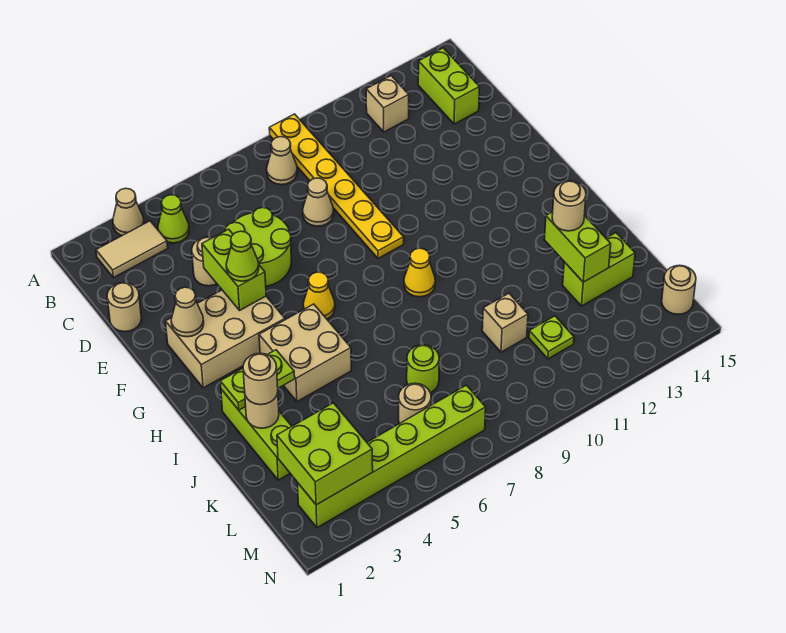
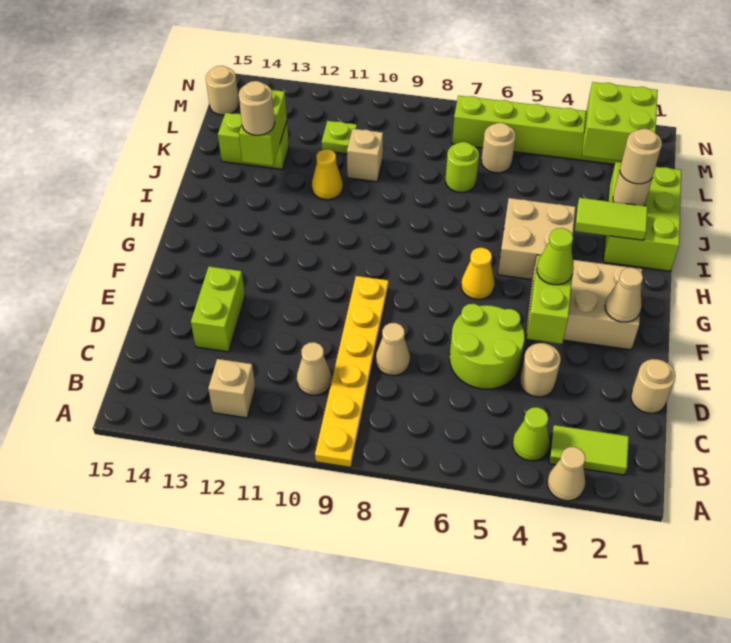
tan tile B2:B3 level 1 -> lime tile B2:B3 level 1
tan cone B8 level 1 -> tan cone C10 level 1
lime brick B14:C14 level 1 -> lime brick D13:E13 level 1
yellow cone H9 level 1 -> yellow cone J11 level 1
lime brick I2:K2 level 1 -> lime brick I1:K2 level 1
lime plate I2:I3 level 2 -> lime tile I2:I3 level 2

